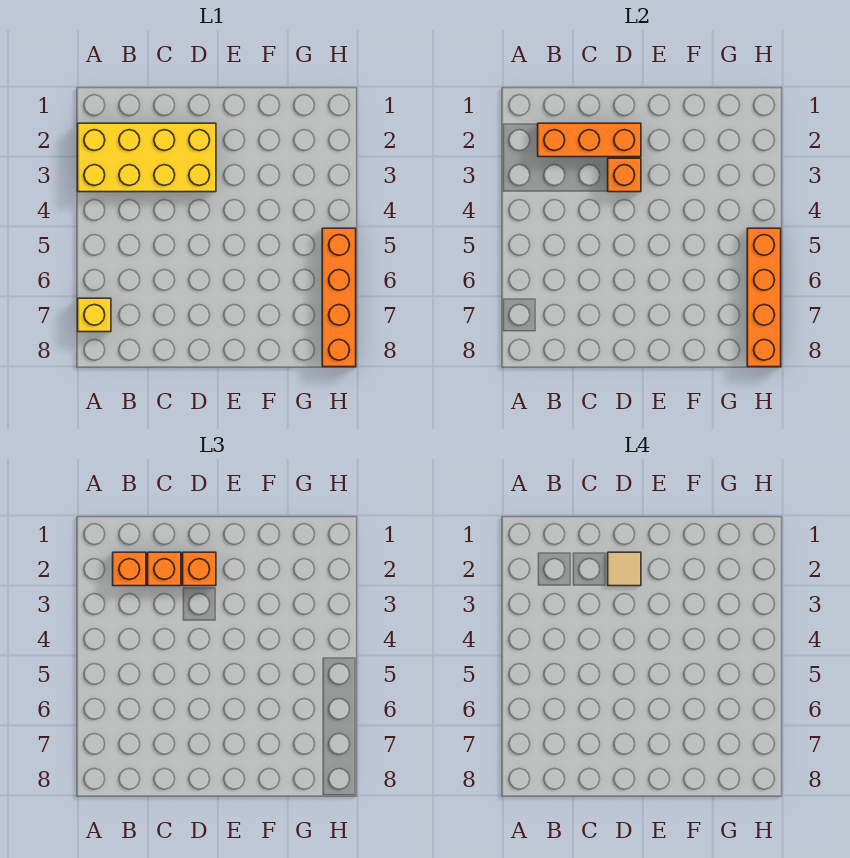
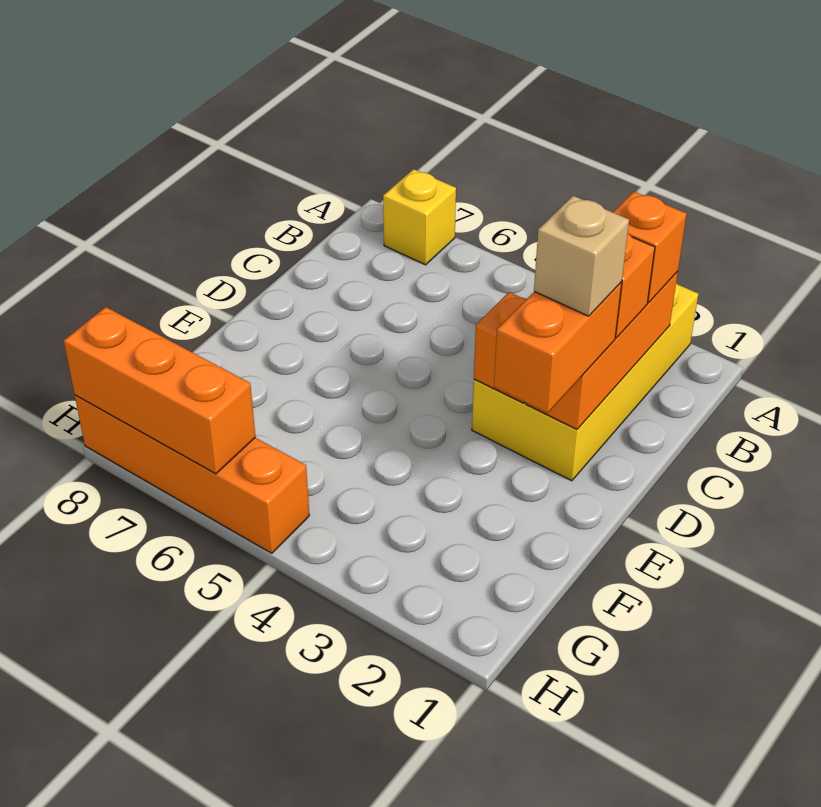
orange brick D2 level 3 -> orange brick D2:E2 level 3
tan tile D2 level 4 -> tan brick D2 level 4
orange brick H5:H8 level 2 -> orange brick H6:H8 level 2

